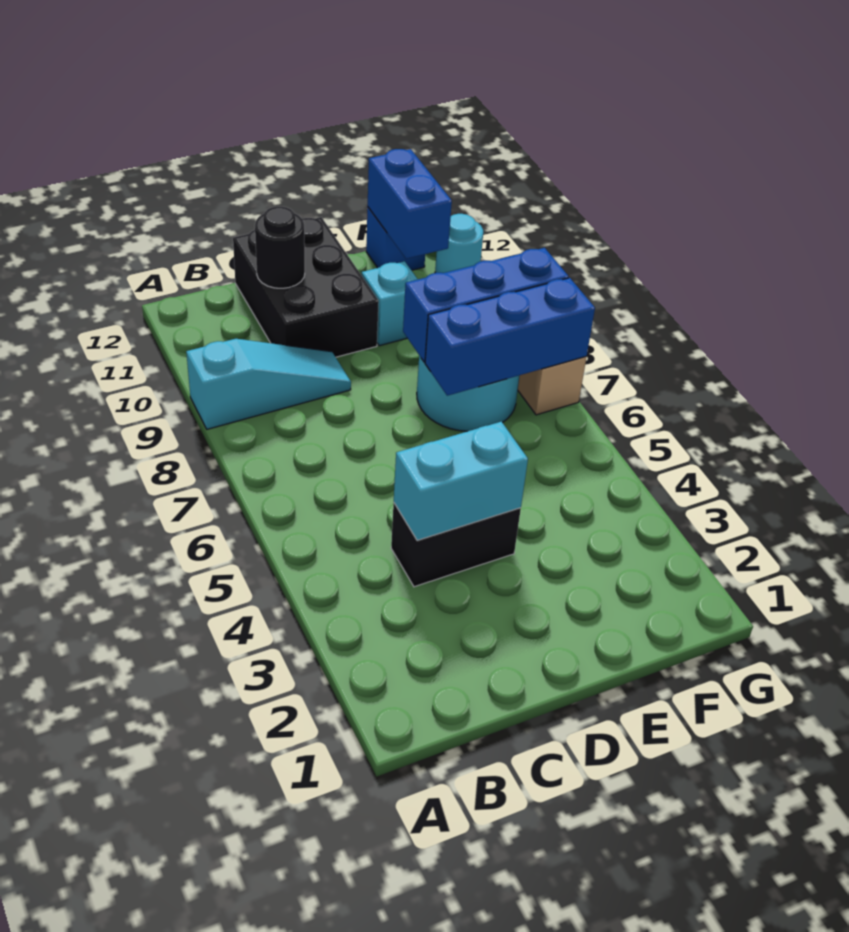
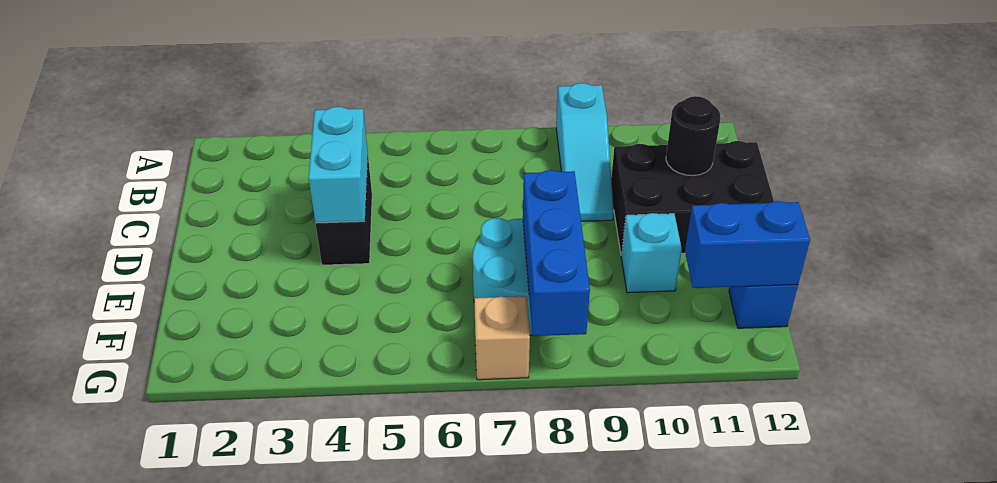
blue brick E7:G7 level 2 -> none
cyan round brick G11 level 1 -> none

